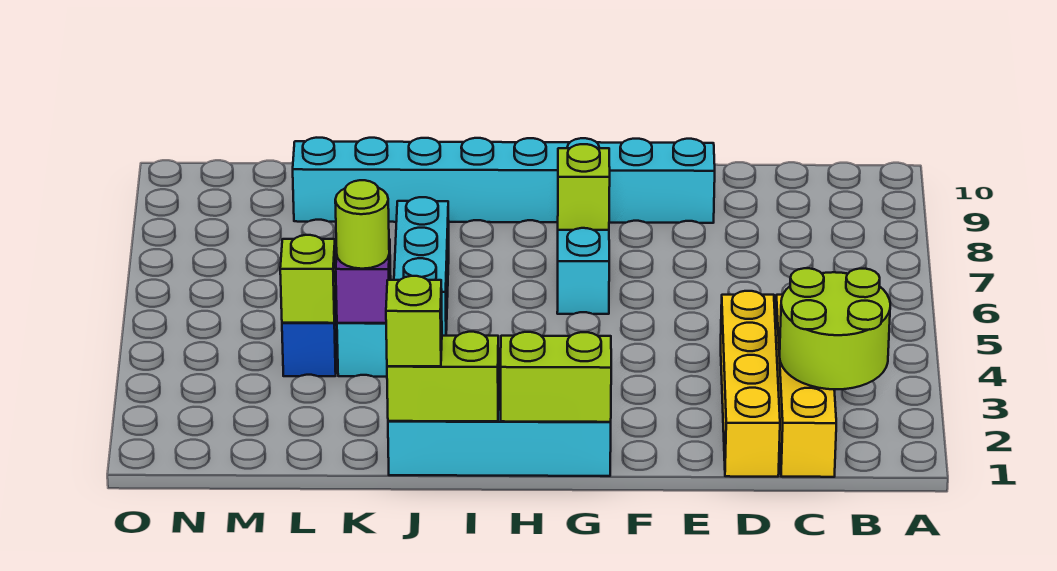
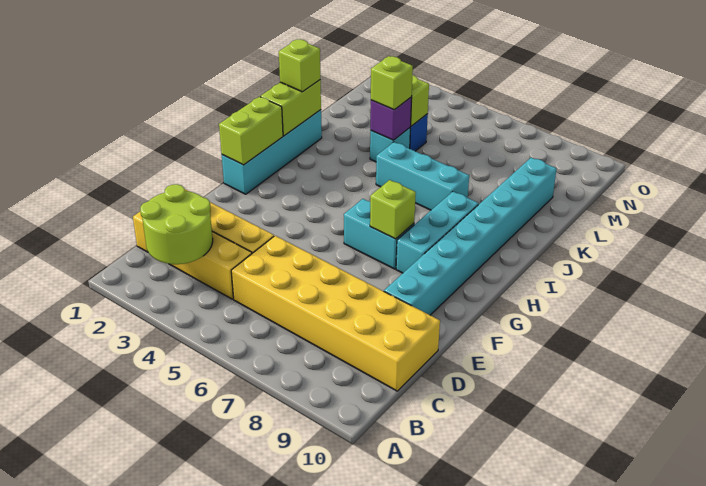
none -> yellow brick C5:D10 level 1
none -> cyan brick G8:I8 level 1
lime round brick K4 level 3 -> lime brick K4 level 3

